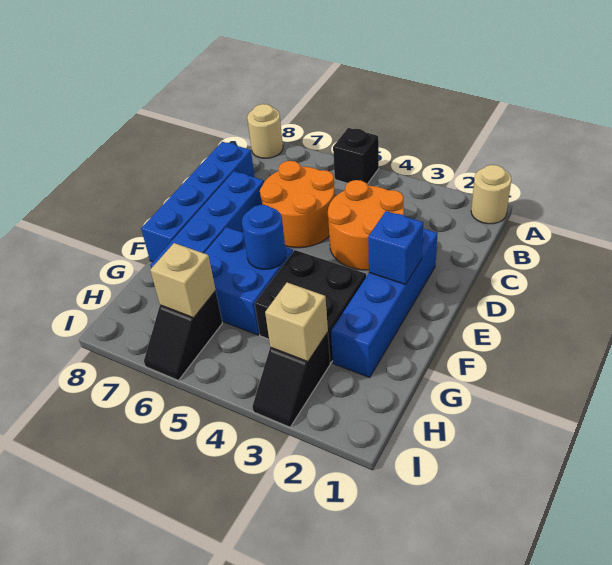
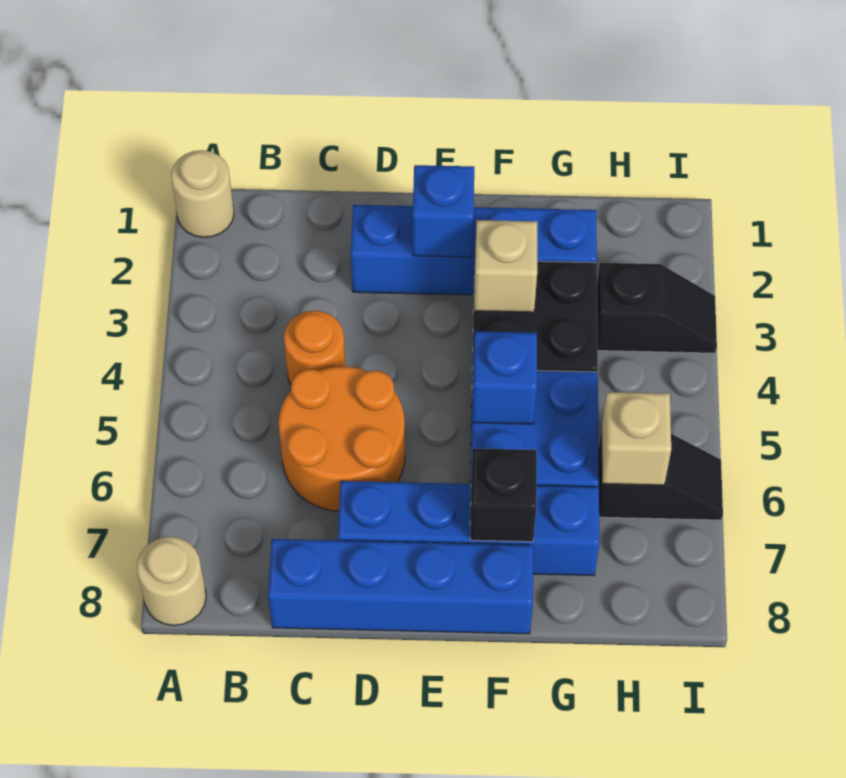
black brick A5 level 1 -> black brick F7 level 2
orange round brick C3:D4 level 1 -> orange round brick C4 level 1
blue round brick F5 level 2 -> blue brick F5 level 2
tan brick H3 level 2 -> tan brick F3 level 2

